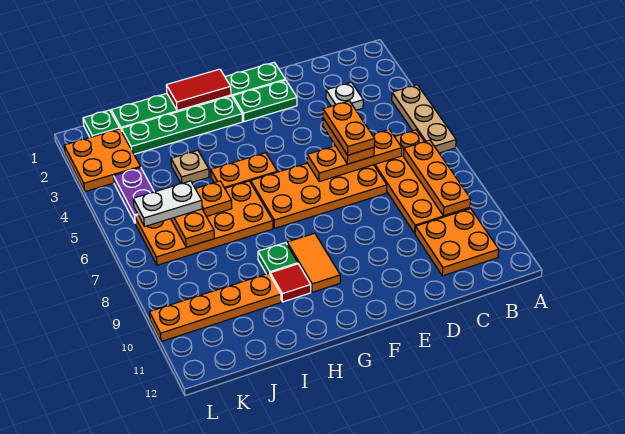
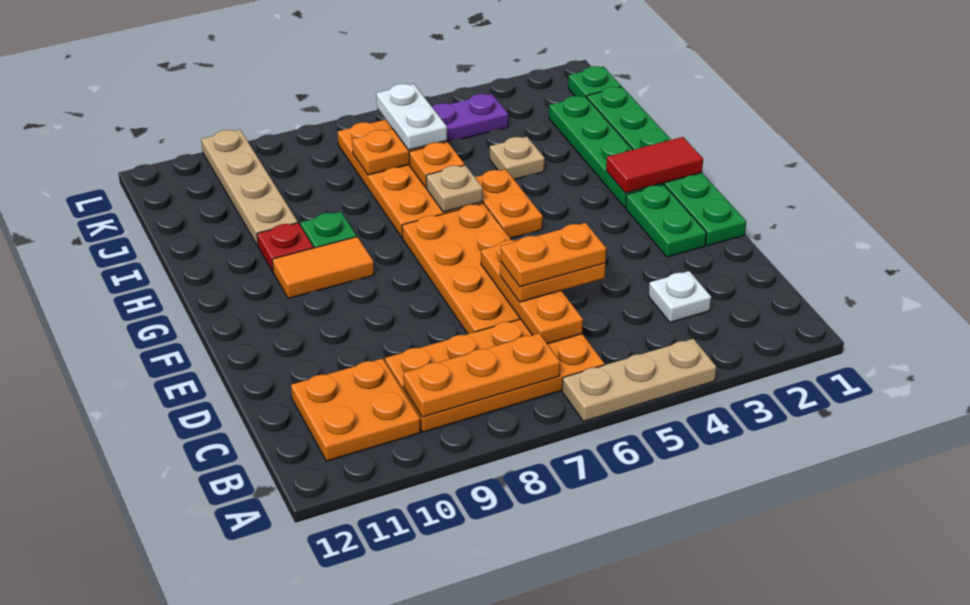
red tile G1:H1 level 2 -> red tile G1:G2 level 2
none -> tan plate H6 level 2
red tile H10 level 1 -> red plate H10 level 1
orange plate I10:L10 level 1 -> tan plate I10:L10 level 1
orange plate K2:L3 level 1 -> none

